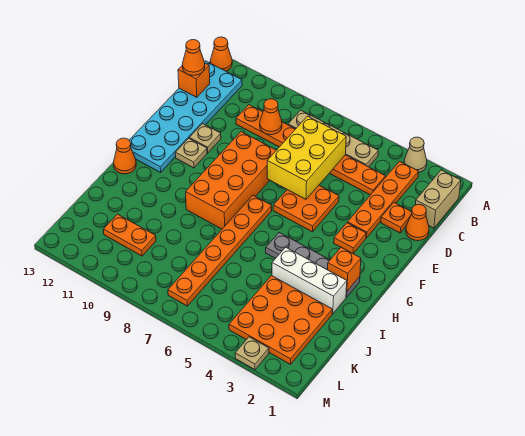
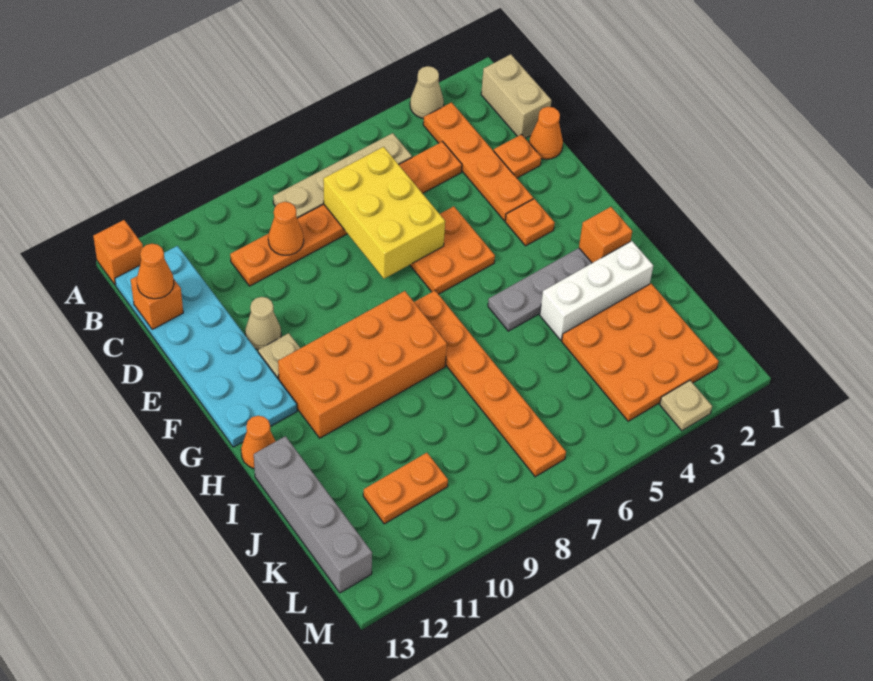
orange cone A13 level 1 -> orange brick A13 level 1
orange brick E8:H9 level 1 -> orange brick G8:H11 level 1
tan plate E11 level 1 -> tan cone E11 level 1
none -> grey brick I13:L13 level 1

